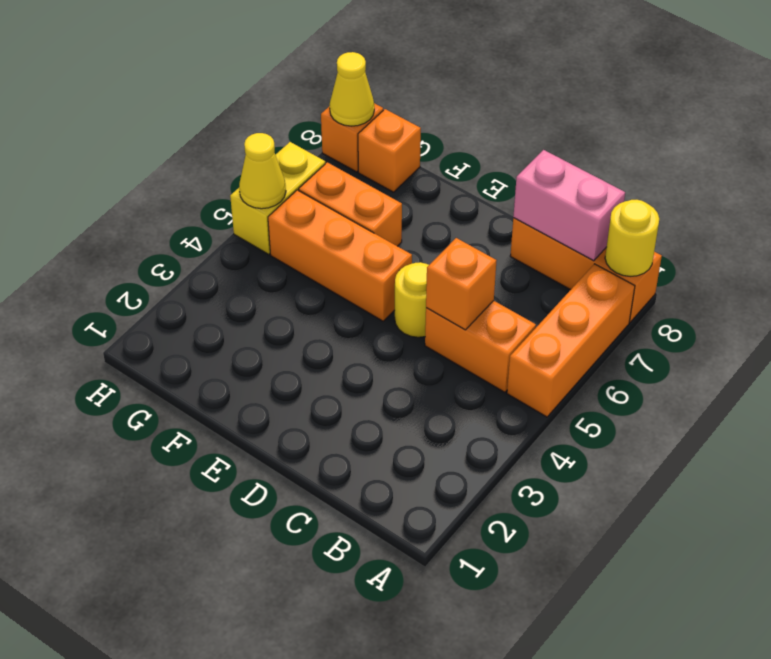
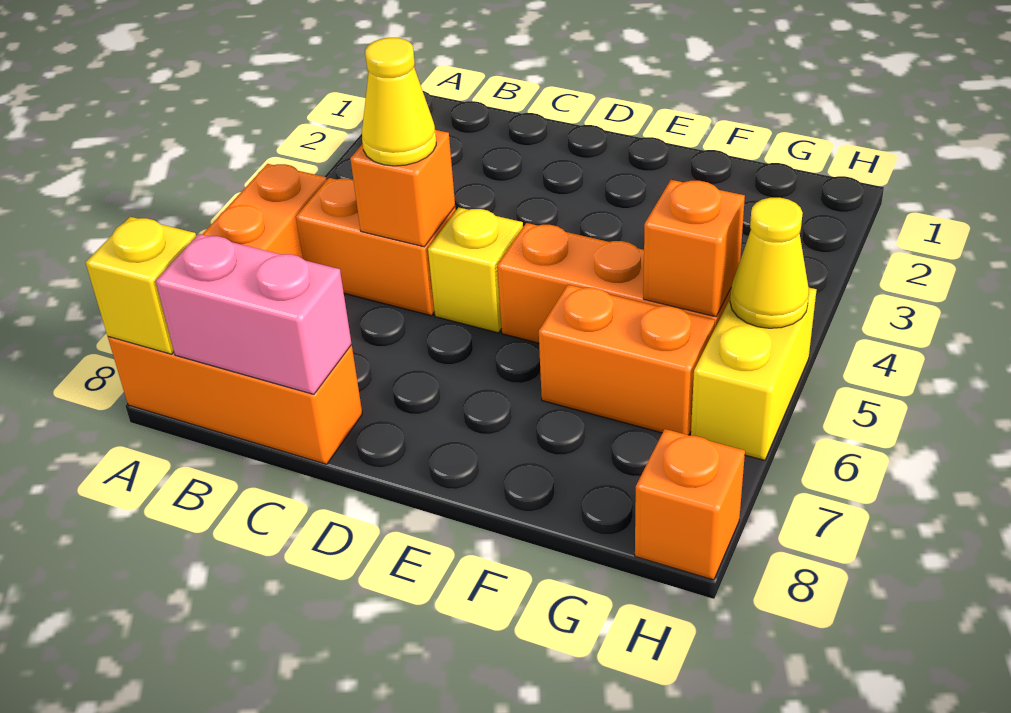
yellow round brick A8 level 2 -> yellow brick A8 level 2
yellow round brick D5 level 1 -> yellow brick D5 level 1
orange brick G8 level 1 -> orange brick G5 level 2
yellow cone H8 level 2 -> yellow cone C5 level 3

